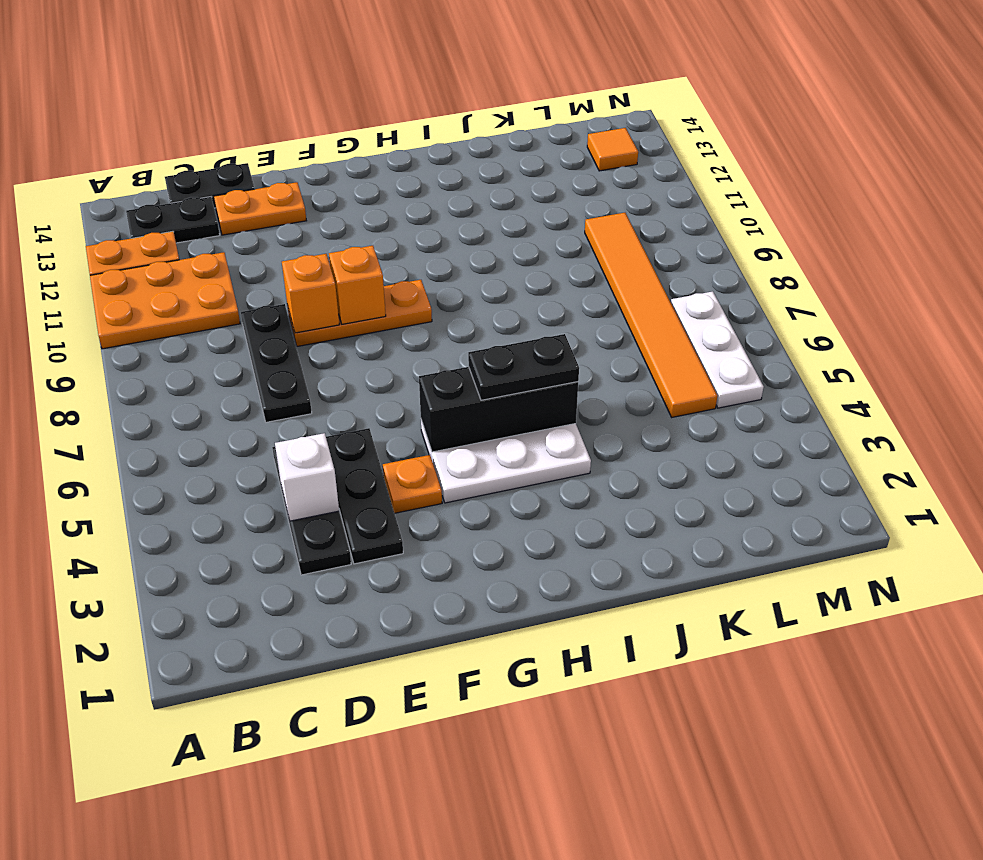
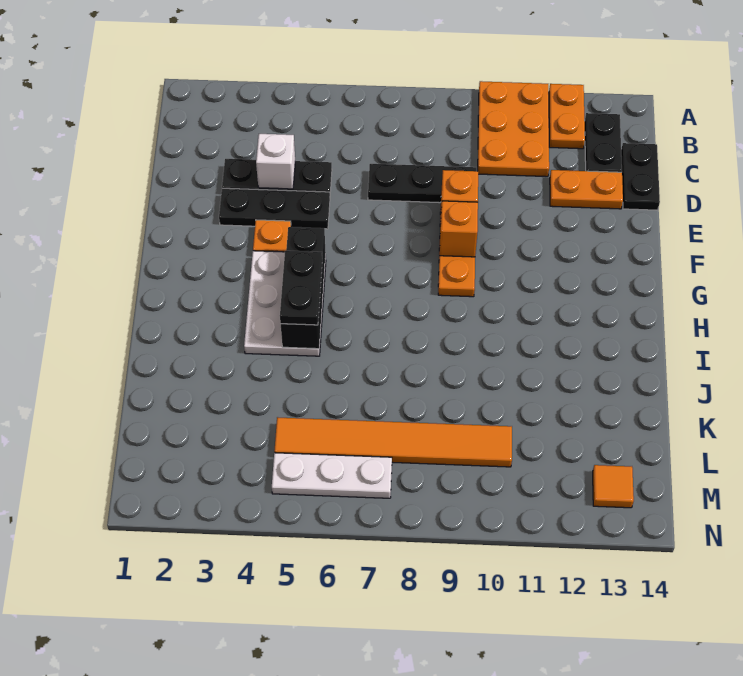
orange plate D13:E13 level 1 -> orange plate D12:D13 level 1

